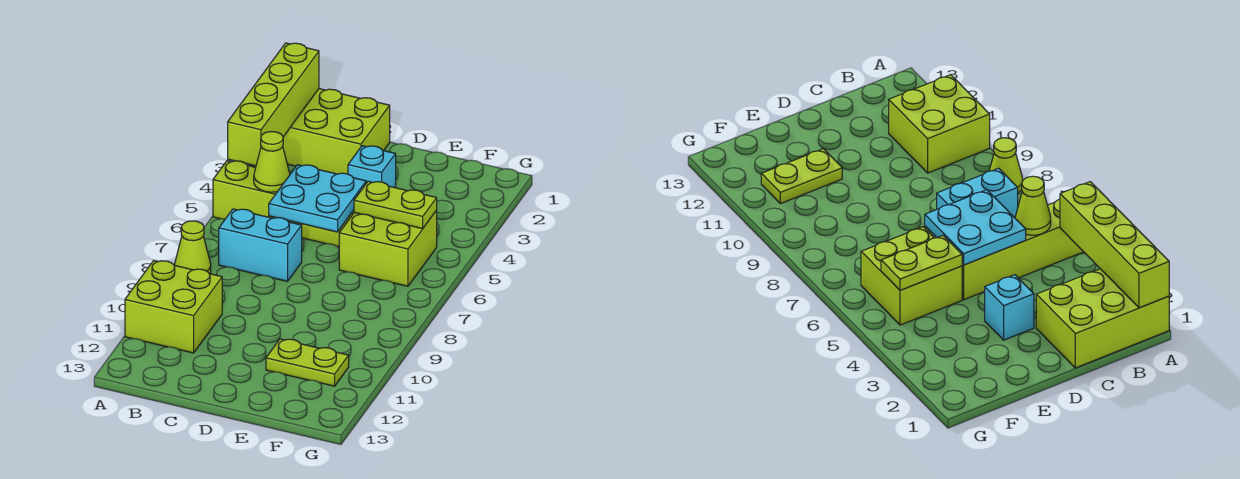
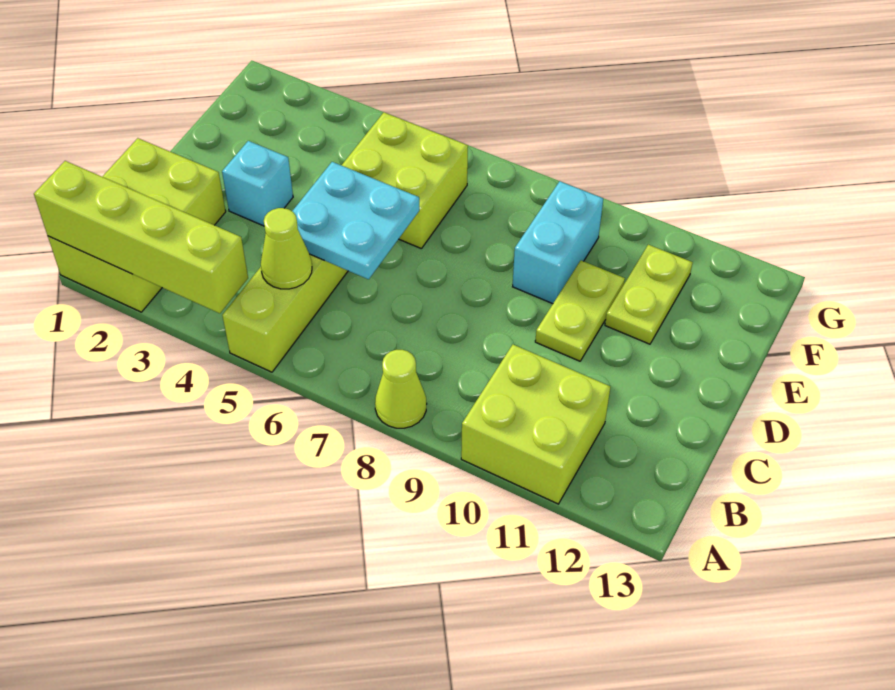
cyan brick B7:C7 level 1 -> cyan brick E9:F9 level 1
lime plate E5:F5 level 2 -> lime plate D10:E10 level 1

